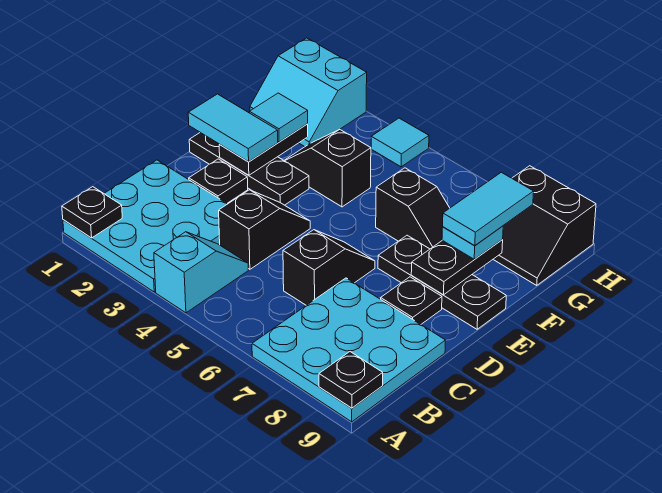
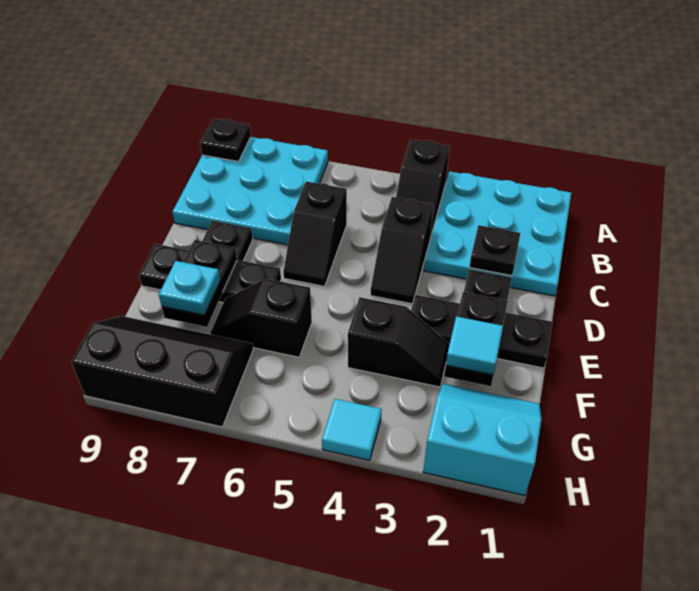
black plate A1 level 2 -> black plate C2 level 2
cyan slope A4:B4 level 1 top A -> black slope A4:B4 level 1 top A
cyan tile E1:E2 level 3 -> none
cyan tile F8:G8 level 4 -> none
black slope G8:H9 level 1 top H -> black slope G7:H9 level 1 top H

